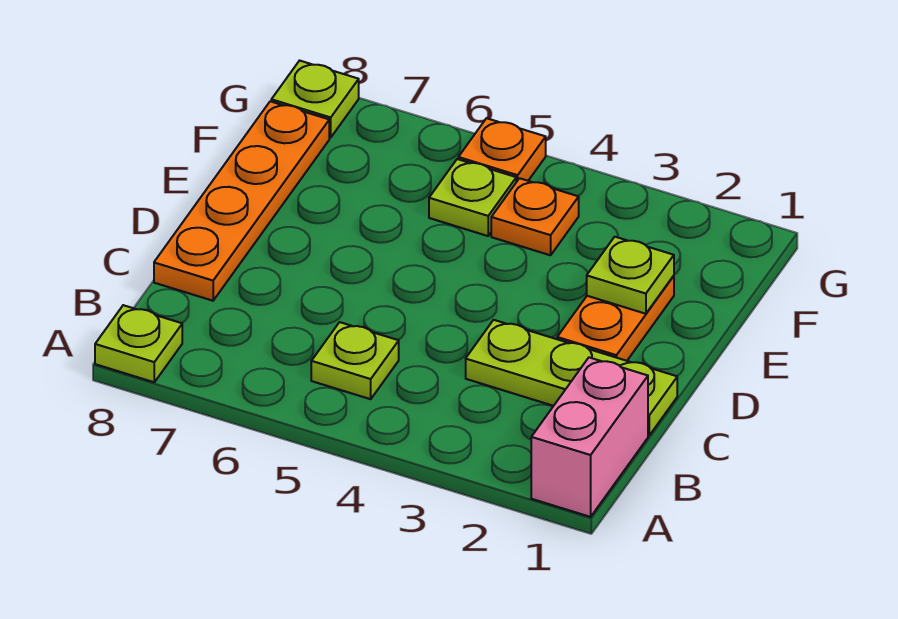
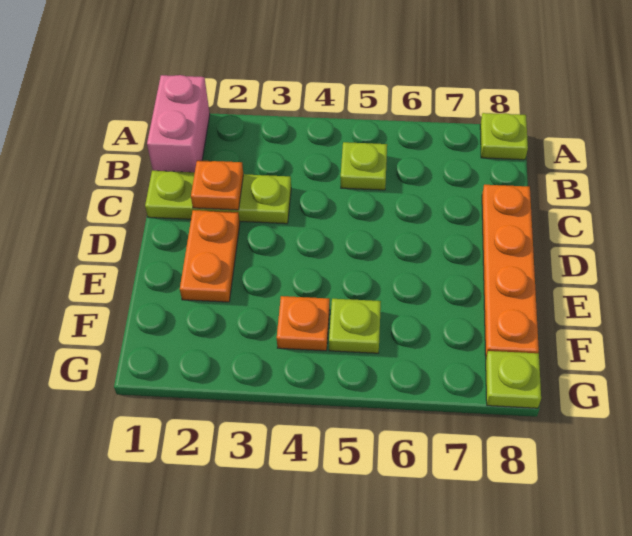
lime plate E2 level 2 -> none
orange plate G5 level 1 -> orange plate C2 level 2

